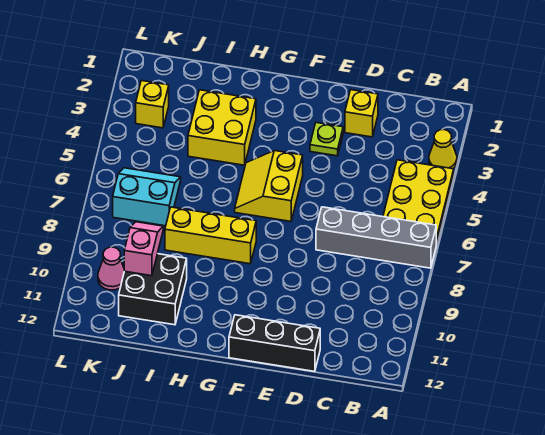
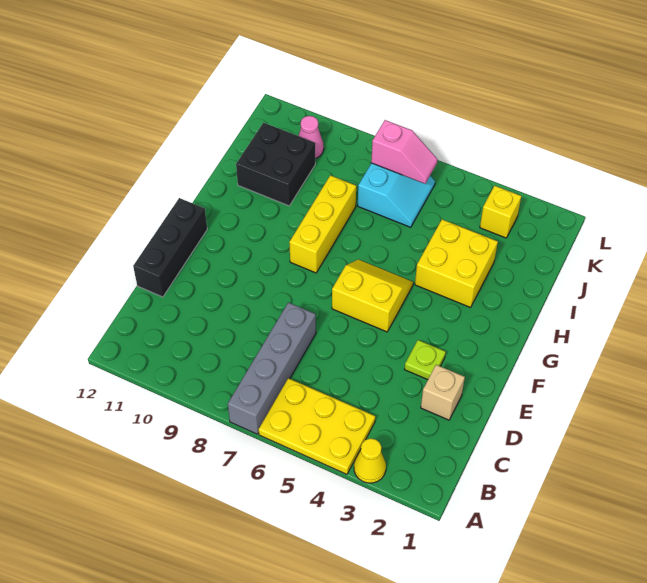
yellow brick D2 level 1 -> tan brick D2 level 1
pink slope J9:J10 level 2 top 10 -> pink slope K6:K7 level 2 top 7

